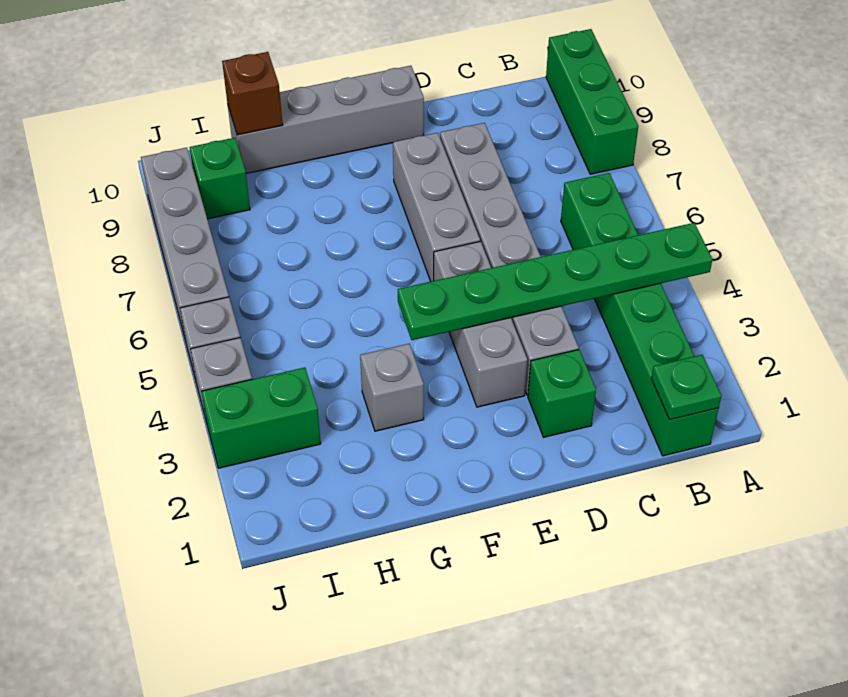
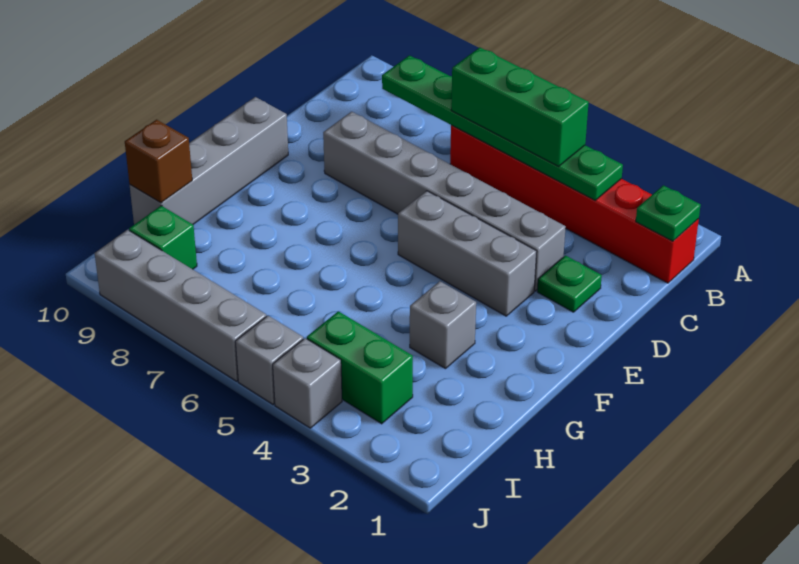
green plate A4:F4 level 2 -> green plate B3:B8 level 2
green brick A8:A10 level 1 -> green brick B4:B6 level 3
green brick B1:B6 level 1 -> red brick B1:B6 level 1
green brick D2 level 1 -> green plate D2 level 1
grey brick E6:E8 level 1 -> none
green brick I3:J3 level 1 -> green brick I3:I4 level 1

